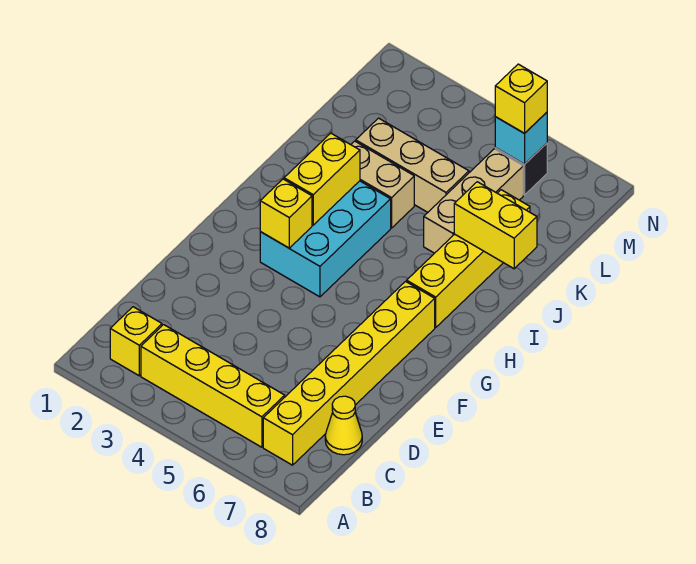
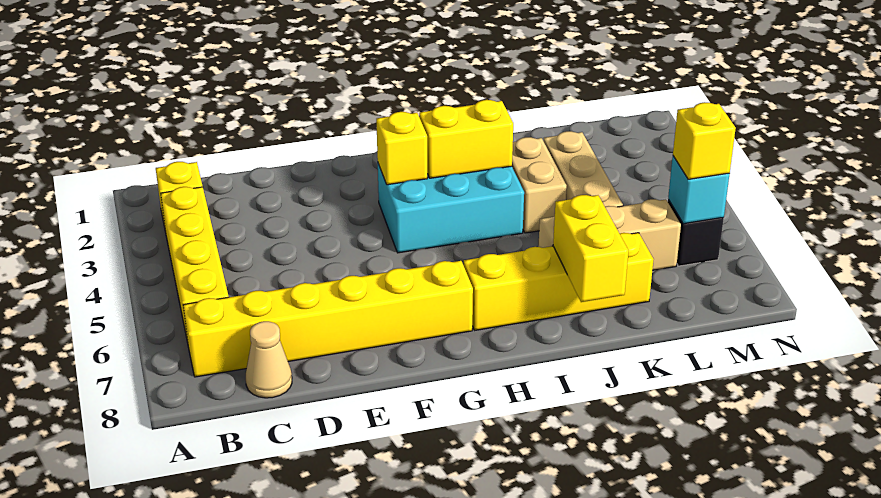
yellow cone C8 level 1 -> tan cone C8 level 1

